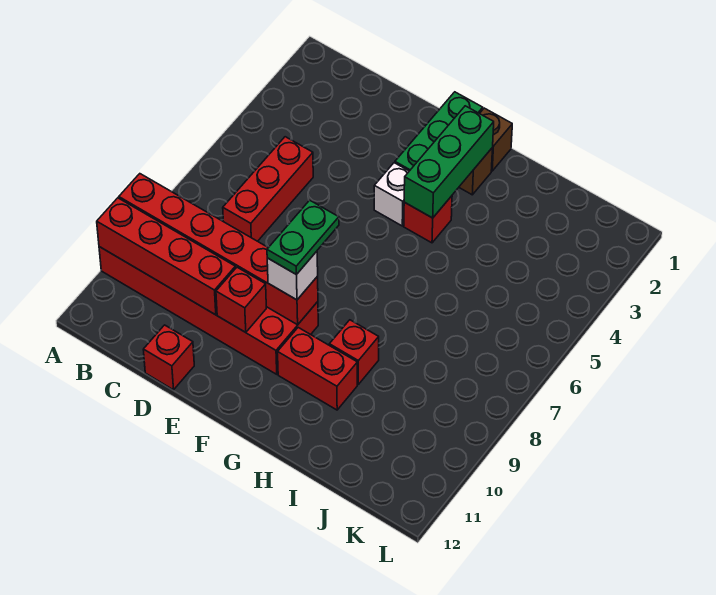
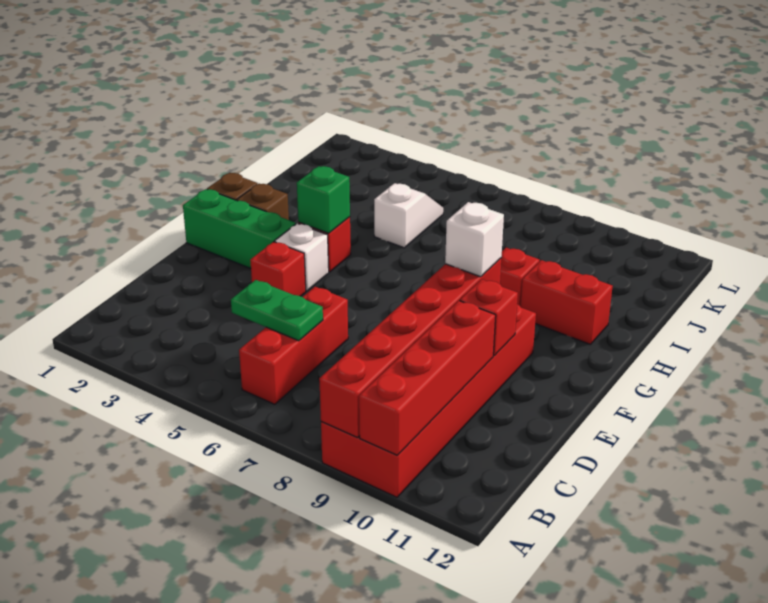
red brick C5:C7 level 1 -> red brick B6:D6 level 1
red brick D12 level 1 -> red brick E4 level 1
green plate F8:F9 level 4 -> green plate C5:C6 level 2
green brick G2:G4 level 2 -> green brick G4 level 2
red brick G10:H10 level 1 -> red brick H10:H11 level 1
none -> white slope I5:J5 level 1 top I

